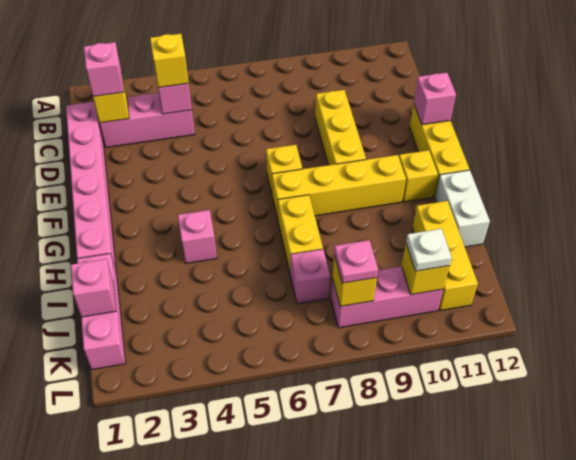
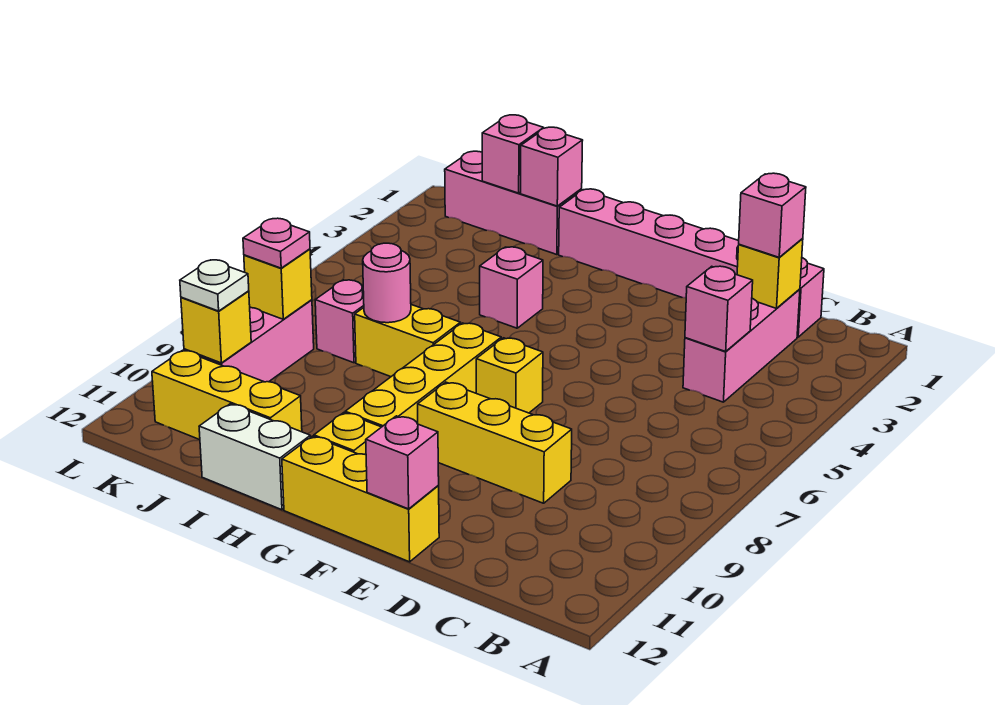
yellow brick C4 level 3 -> none
none -> pink brick I1 level 2
none -> pink round brick I7 level 2

